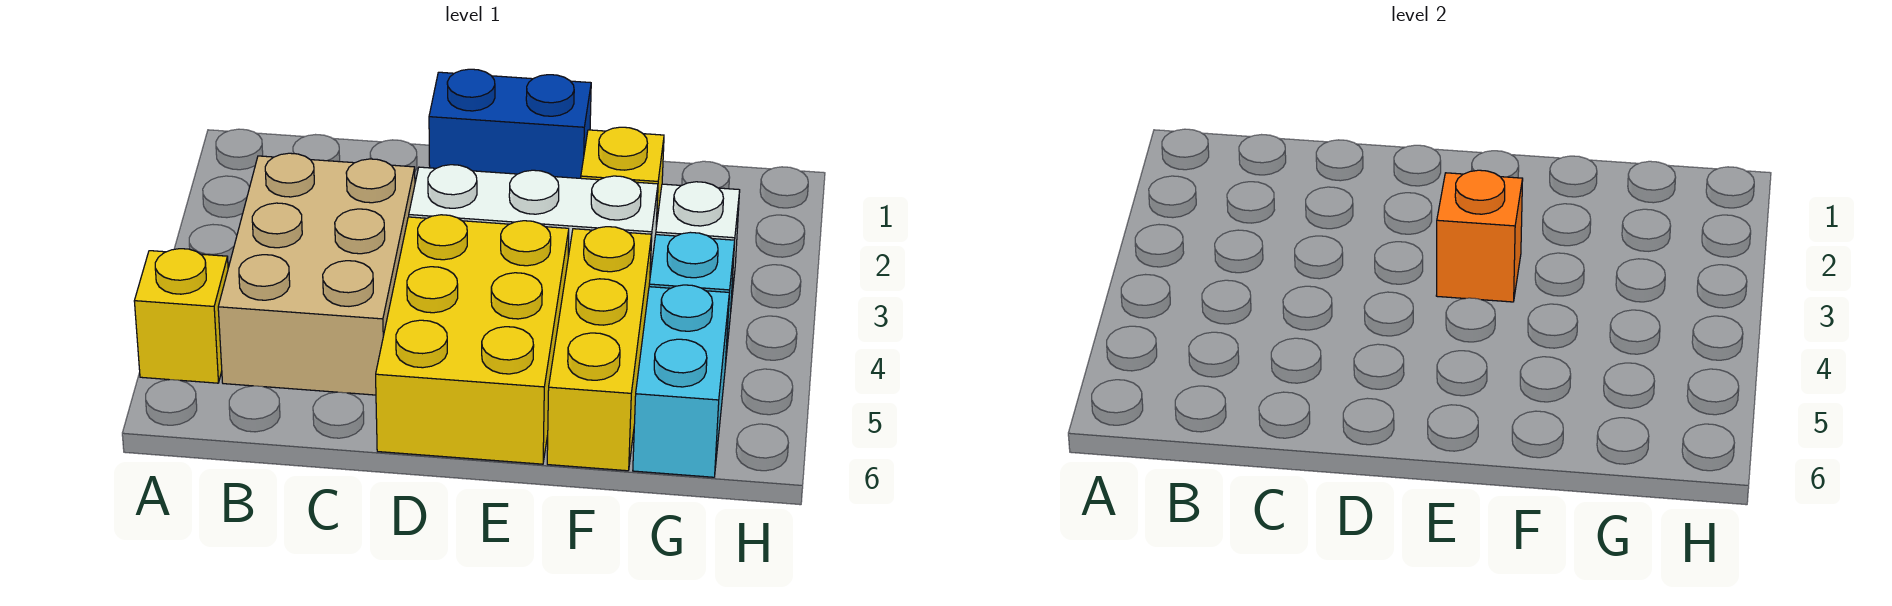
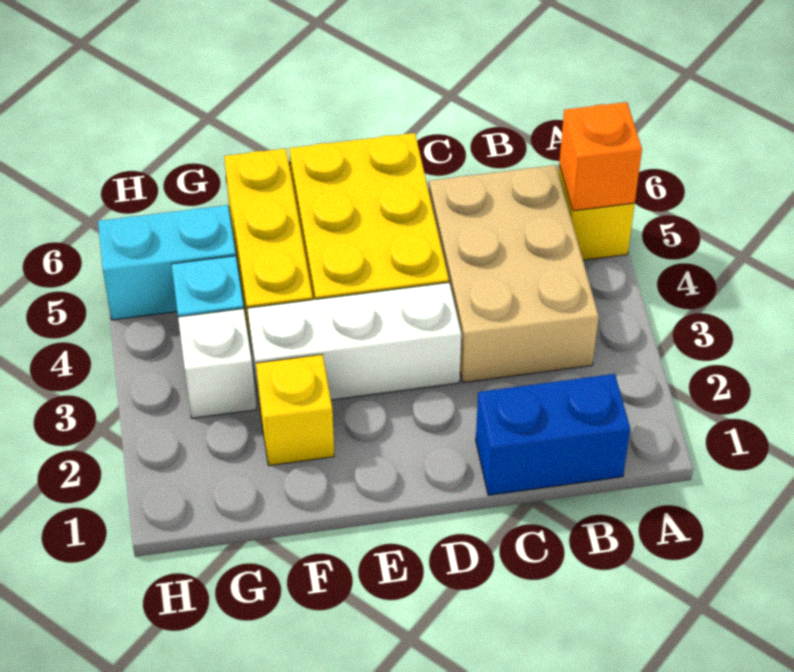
blue brick D1:E1 level 1 -> blue brick B1:C1 level 1
orange brick E3 level 2 -> orange brick A5 level 2
cyan brick G5:G6 level 1 -> cyan brick G5:H5 level 1

